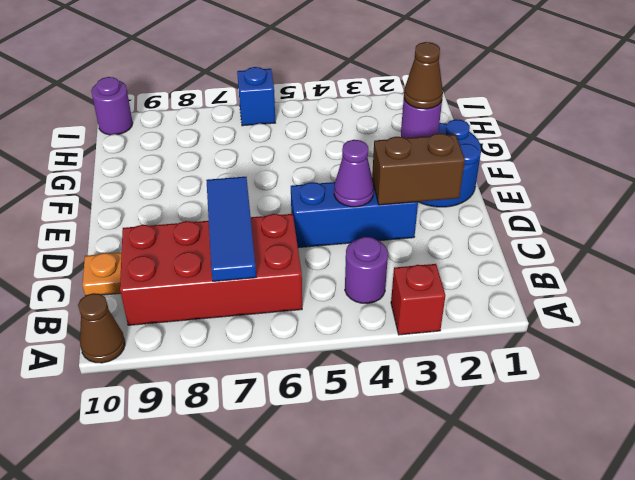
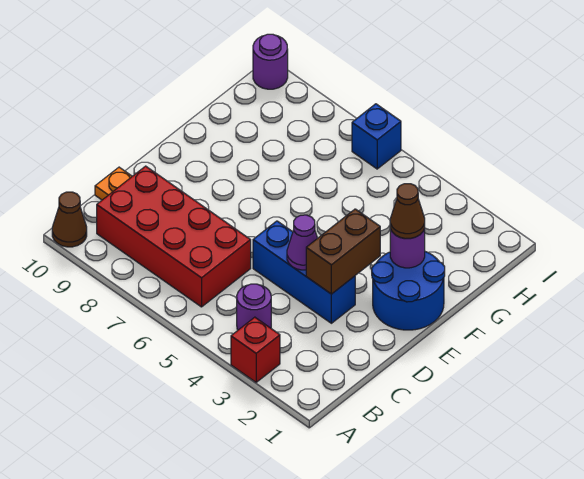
blue tile B7:D7 level 2 -> none
brown brick D2:D3 level 2 -> brown brick D3:E3 level 2

